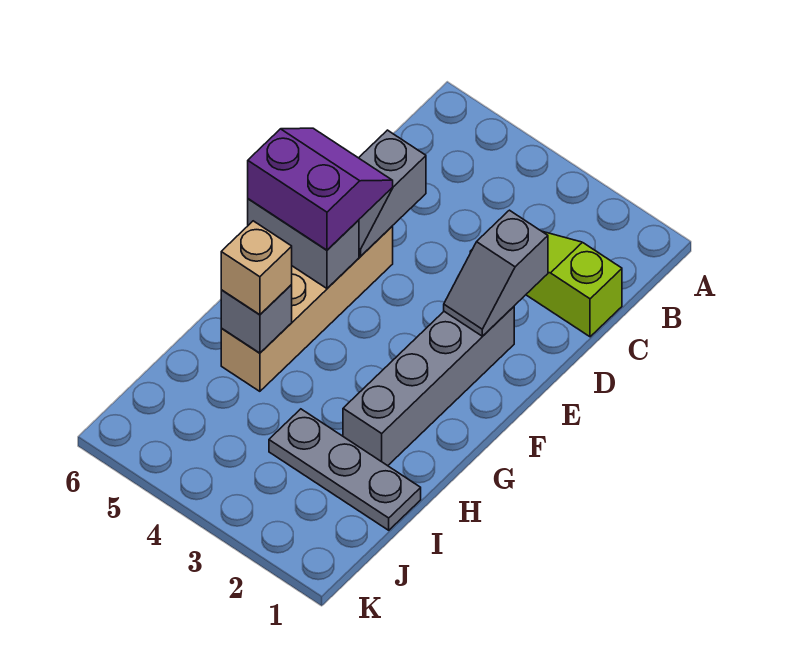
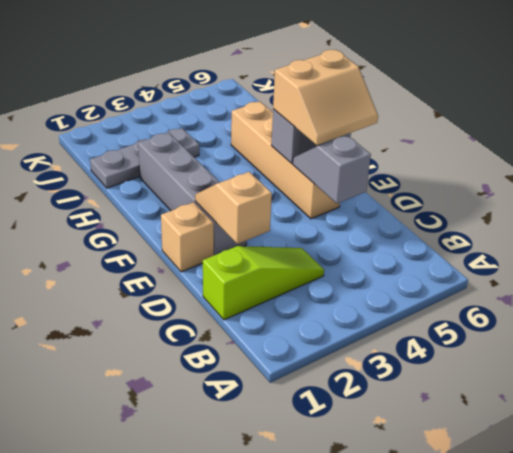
grey slope D2:E2 level 2 top D -> tan slope D2:E2 level 2 top D
purple slope E5:F6 level 3 top F -> tan slope E5:F6 level 3 top F
grey brick H5 level 2 -> none
tan brick H5 level 3 -> tan brick E1 level 1

